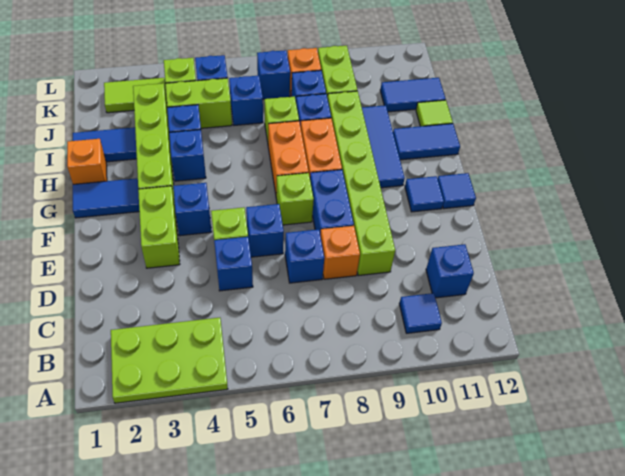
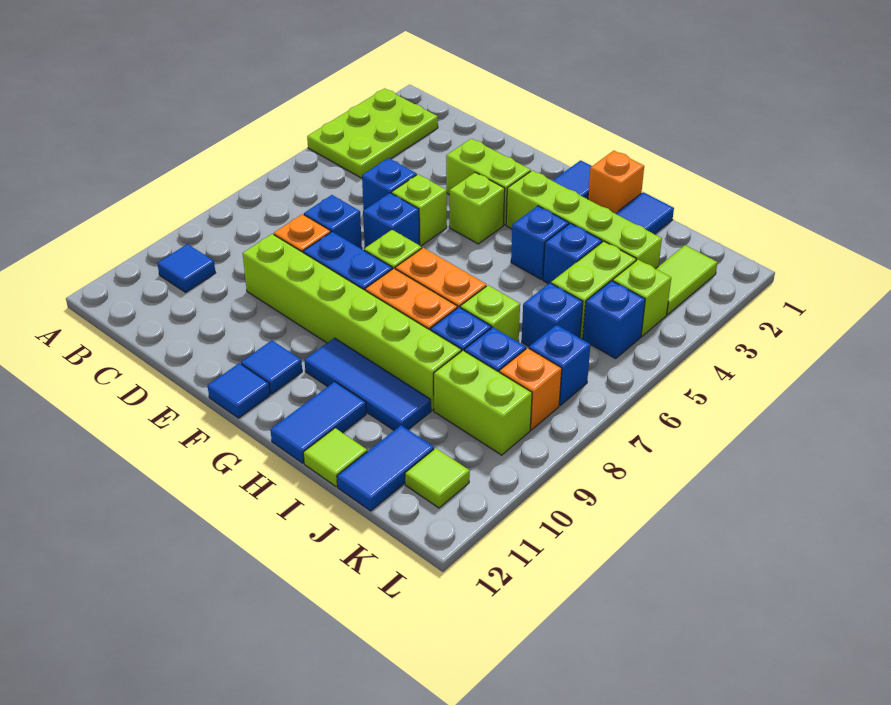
blue brick C11 level 1 -> none
blue brick F4 level 1 -> lime brick F4 level 1
none -> lime tile K11 level 1

